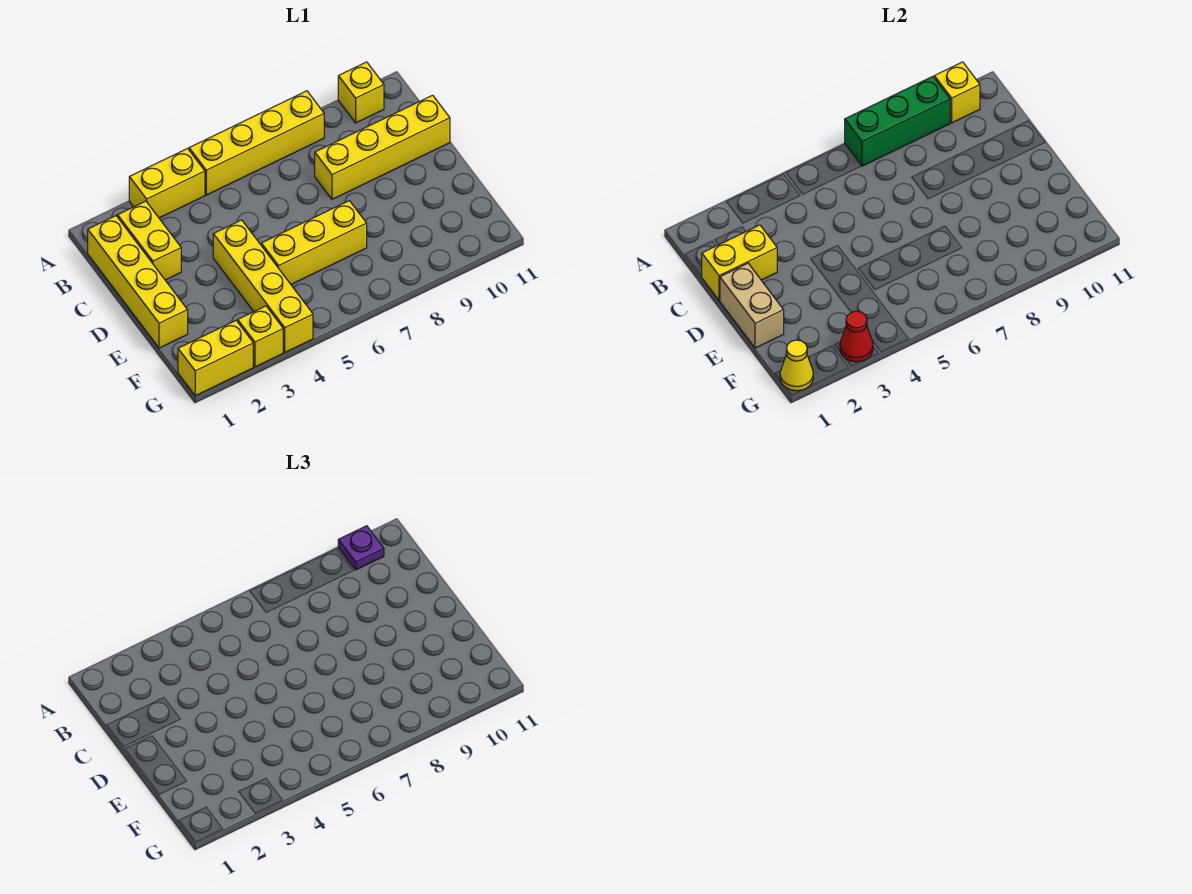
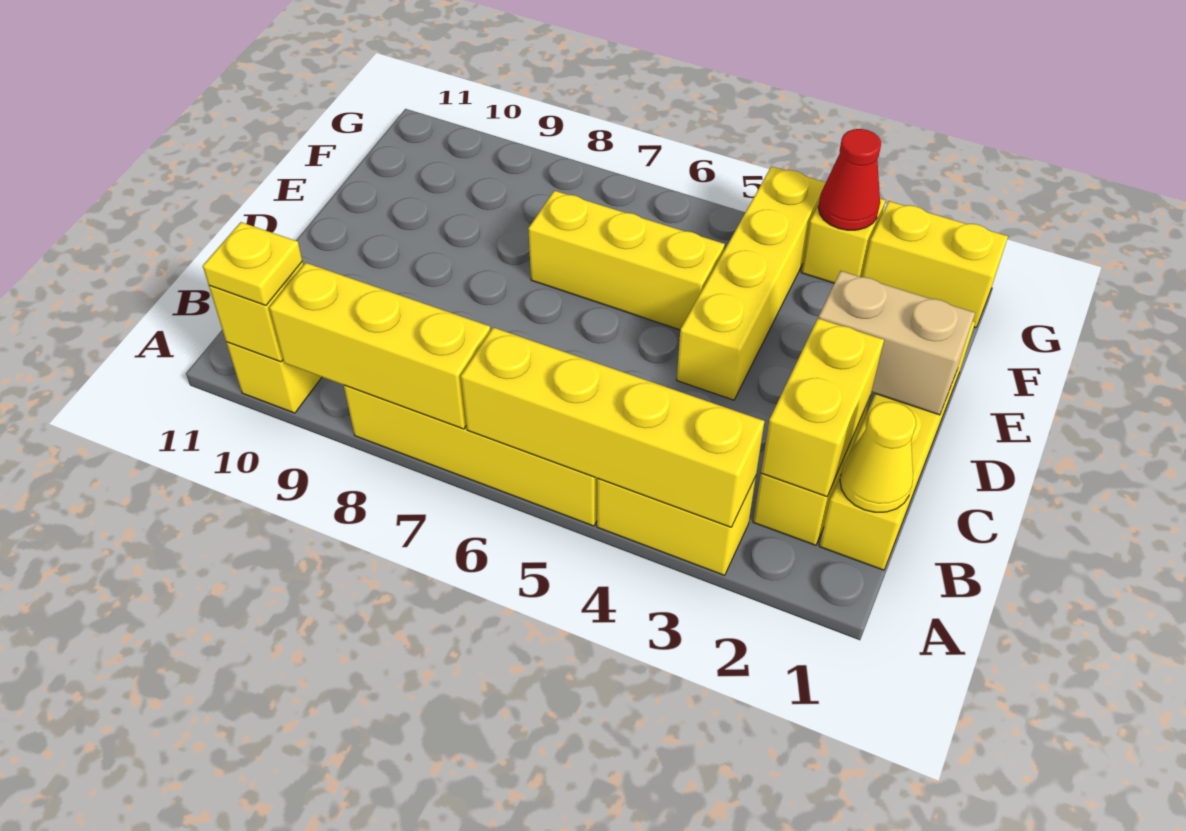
green brick A7:A9 level 2 -> yellow brick A7:A9 level 2
purple plate A10 level 3 -> yellow plate A10 level 3
yellow brick C1:C2 level 2 -> yellow brick B2:C2 level 2
yellow brick C8:C11 level 1 -> yellow brick A3:A6 level 2
tan brick D1:E1 level 2 -> tan brick D1:D2 level 2
yellow cone G1 level 2 -> yellow cone B1 level 2

